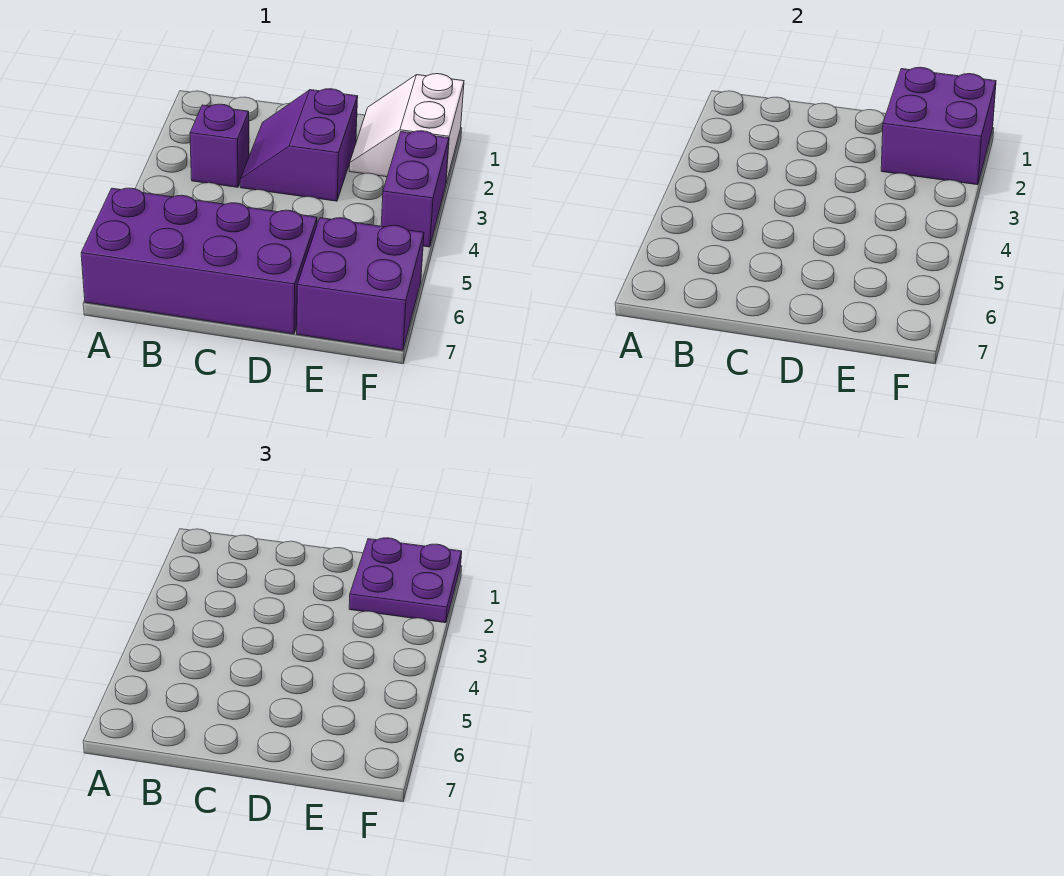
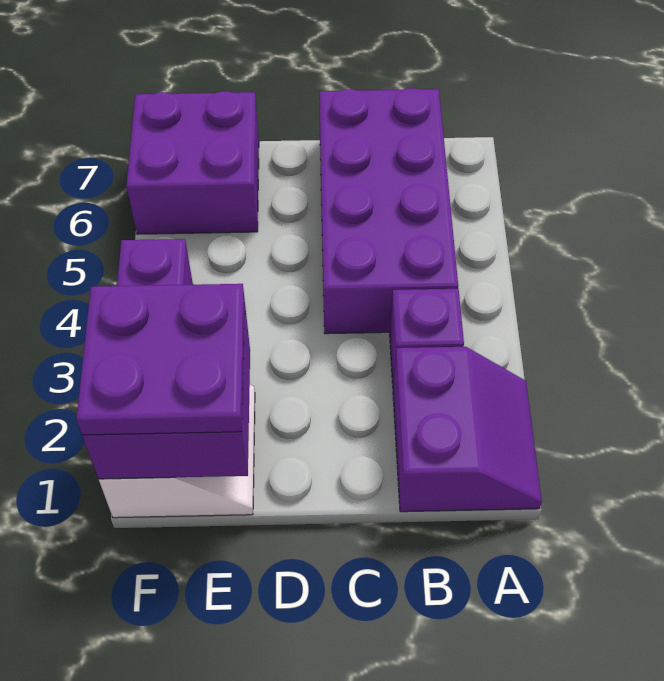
purple brick A6:D7 level 1 -> purple brick B4:C7 level 1
purple slope C2:D3 level 1 top D -> purple slope A1:B2 level 1 top B

